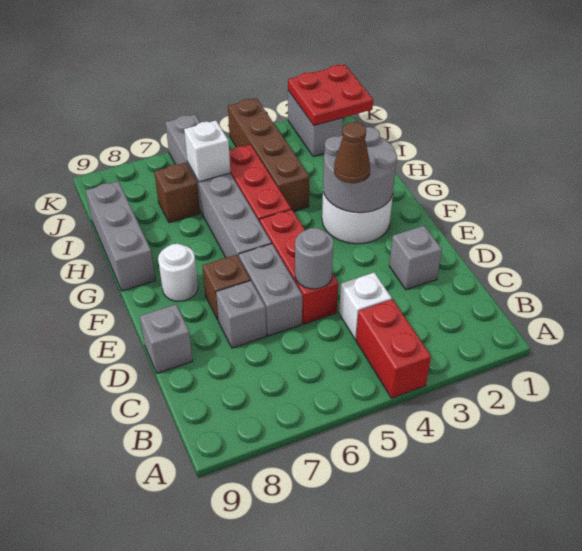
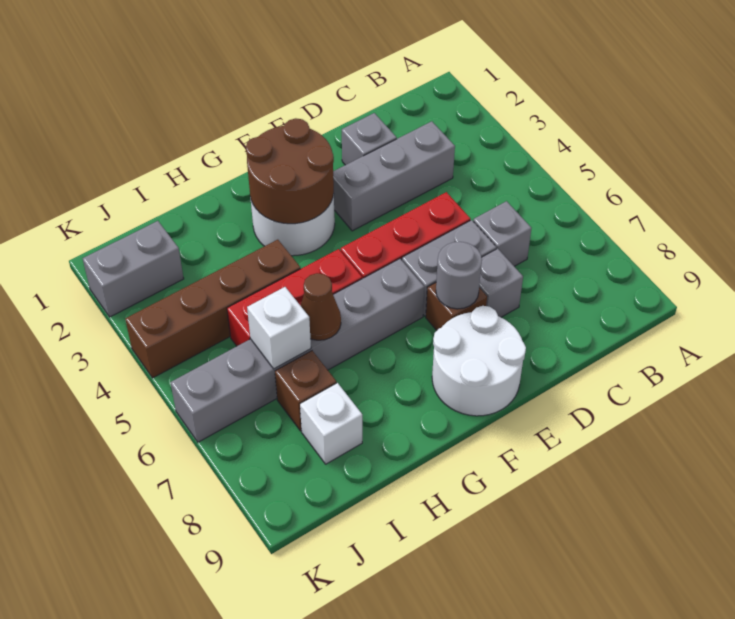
red brick A4:B4 level 1 -> none
white brick C4 level 1 -> white brick I8 level 1
grey round brick D5 level 2 -> grey round brick E7 level 2
grey brick D9 level 1 -> grey brick C6 level 1
grey round brick F2:G3 level 2 -> brown round brick F2:G3 level 2
brown cone F3 level 3 -> brown cone H6 level 2
white round brick F8 level 1 -> white round brick E8:F9 level 1
grey brick G9:I9 level 1 -> grey brick C3:E3 level 1
red plate J1:K2 level 2 -> none

